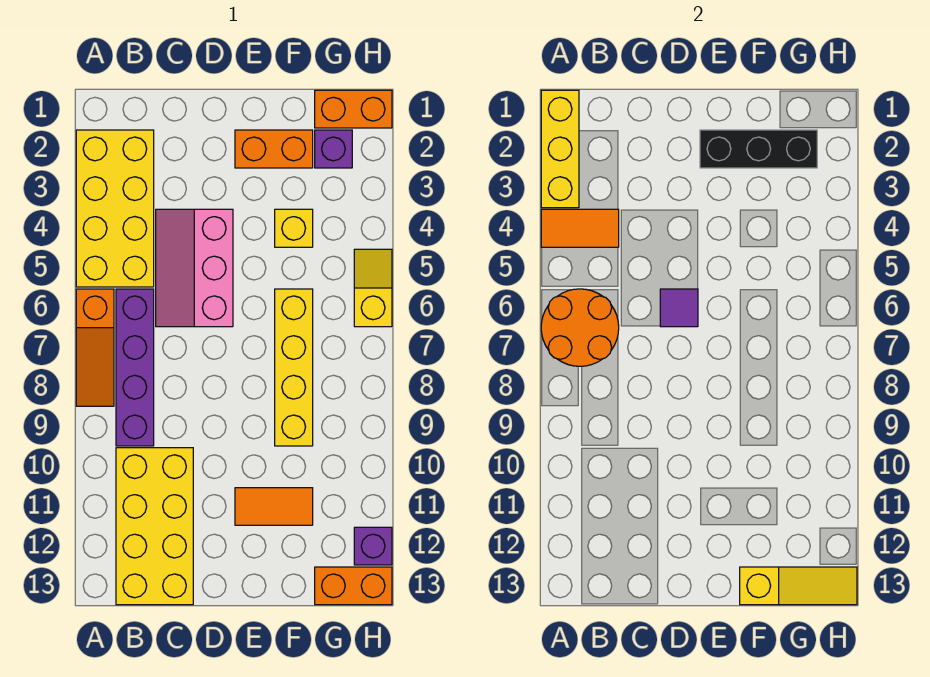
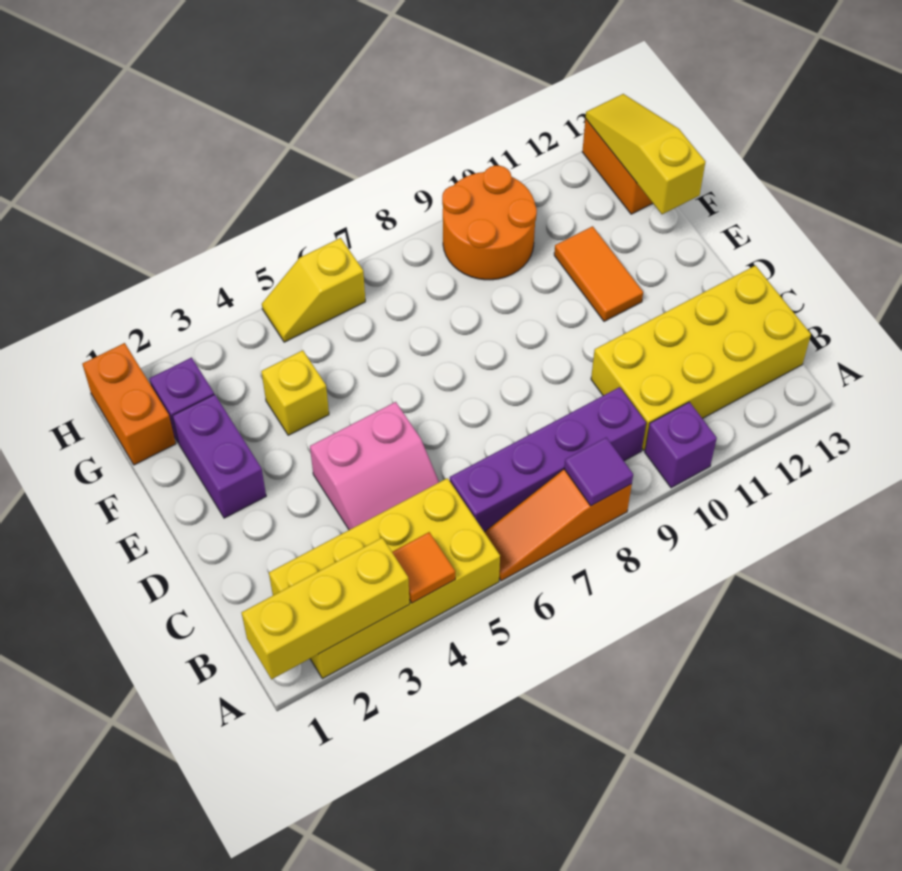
orange tile A4:B4 level 2 -> orange tile A4 level 2
orange slope A6:A8 level 1 top 6 -> orange slope A6:A8 level 1 top 8
orange round brick A6:B7 level 2 -> orange round brick G9:H10 level 1
pink slope C4:D6 level 1 top D -> pink slope C4:D5 level 1 top D
purple tile D6 level 2 -> purple tile A8 level 2
orange brick E2:F2 level 1 -> purple brick E2:F2 level 1
black brick E2:G2 level 2 -> none
yellow brick F6:F9 level 1 -> none
purple brick H12 level 1 -> purple brick A10 level 1

